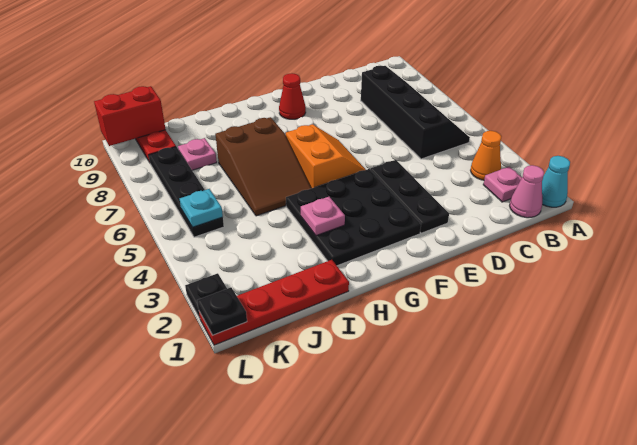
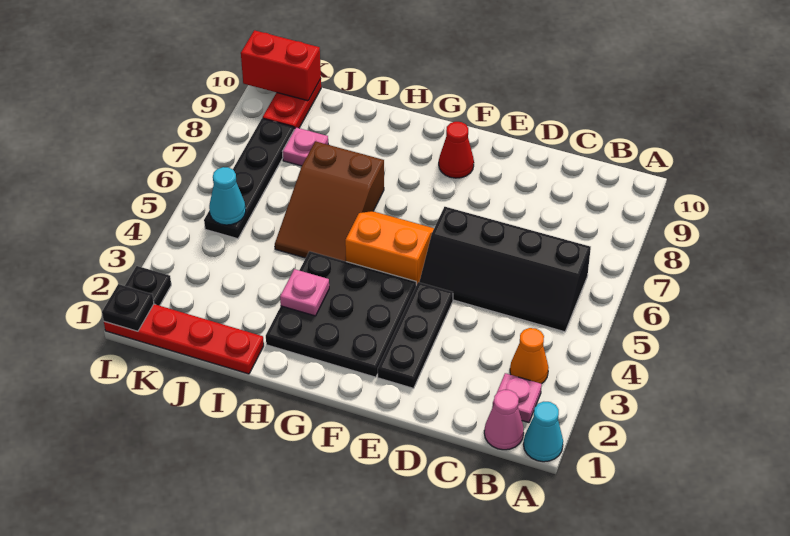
black slope B5:C8 level 1 top C -> black slope B5:E6 level 1 top 6
orange slope F5:G6 level 1 top G -> orange slope F5:G6 level 1 top 5
cyan plate K5 level 2 -> cyan cone K5 level 2

